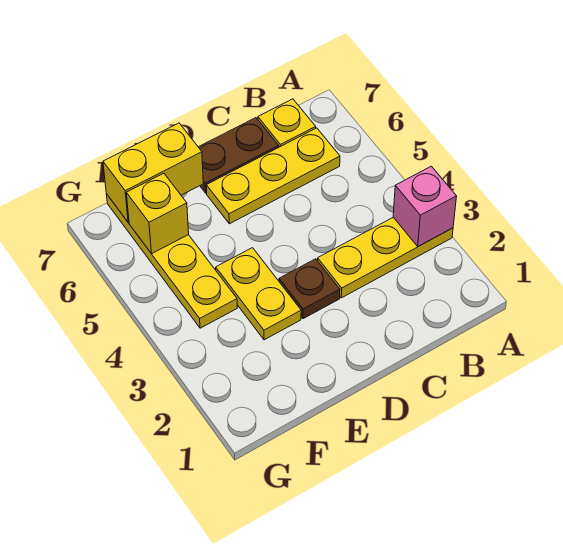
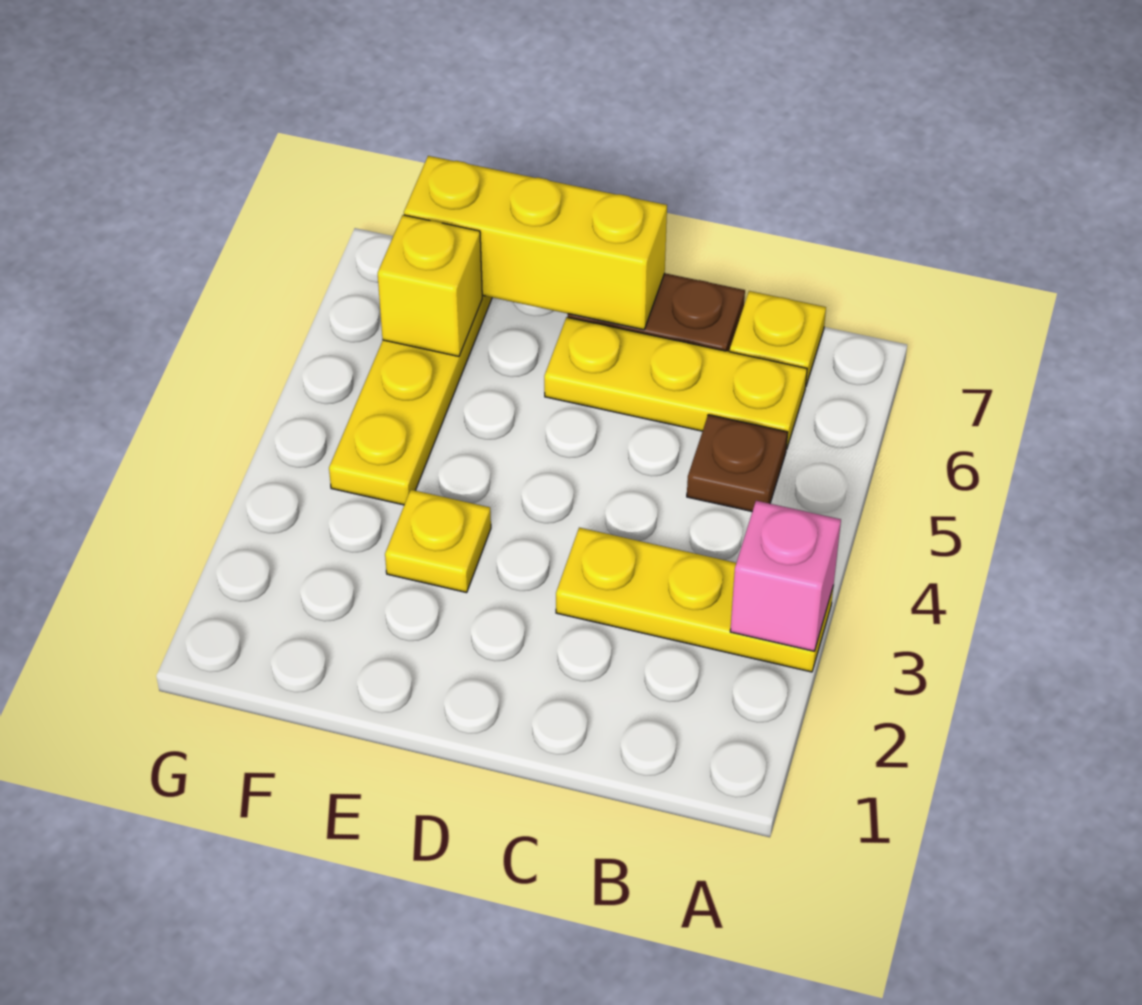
brown plate D3 level 1 -> brown plate B5 level 1
yellow plate E3:E4 level 1 -> yellow plate E3 level 1
yellow brick E7:F7 level 2 -> yellow brick D7:F7 level 2

